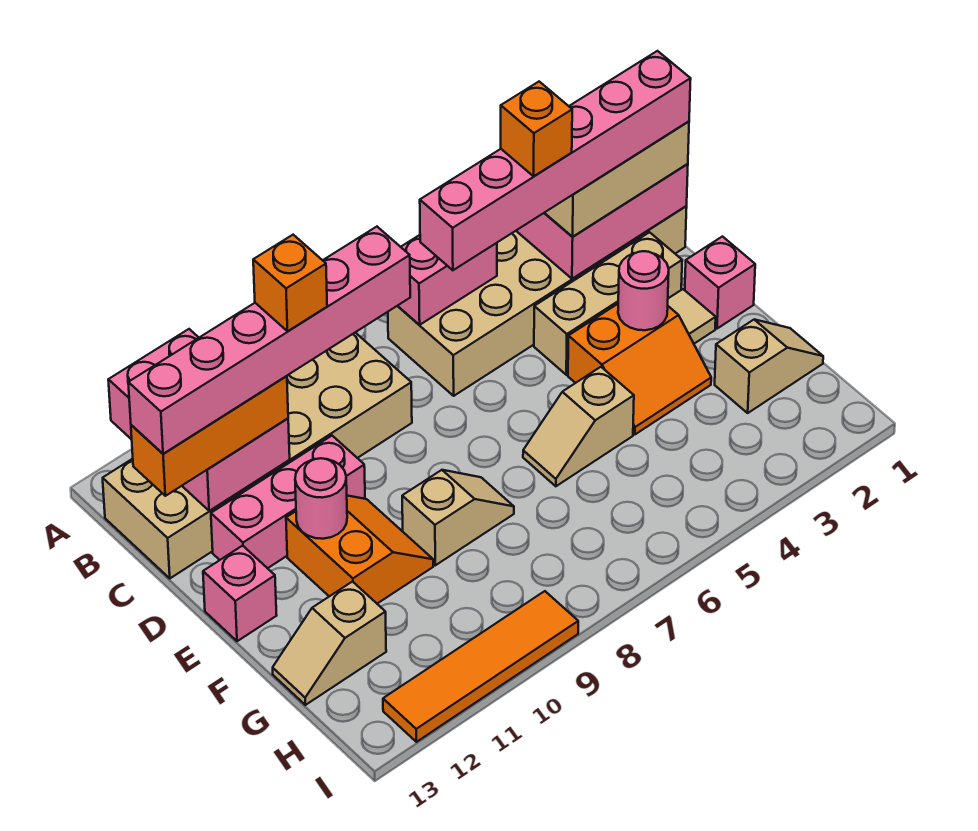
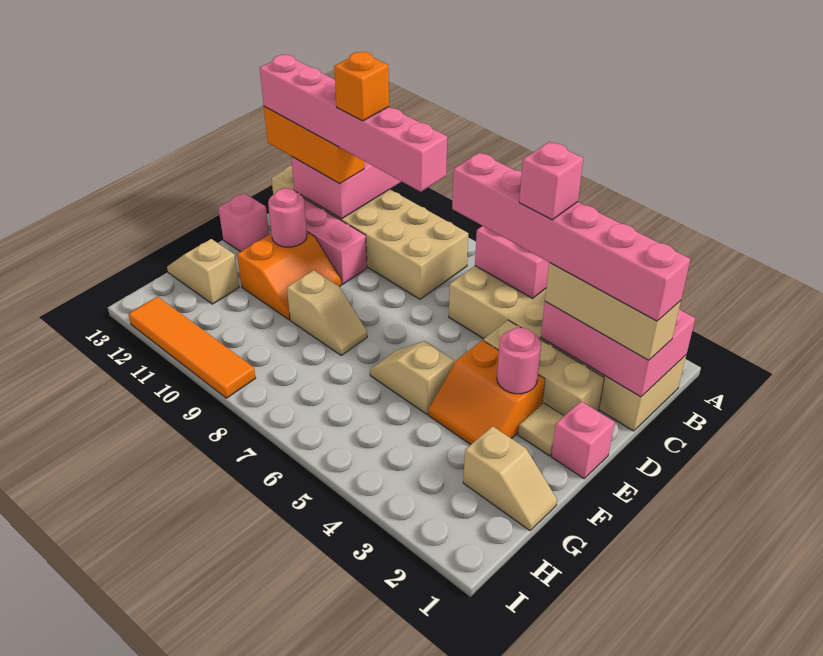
orange brick C4 level 5 -> pink brick C4 level 5

